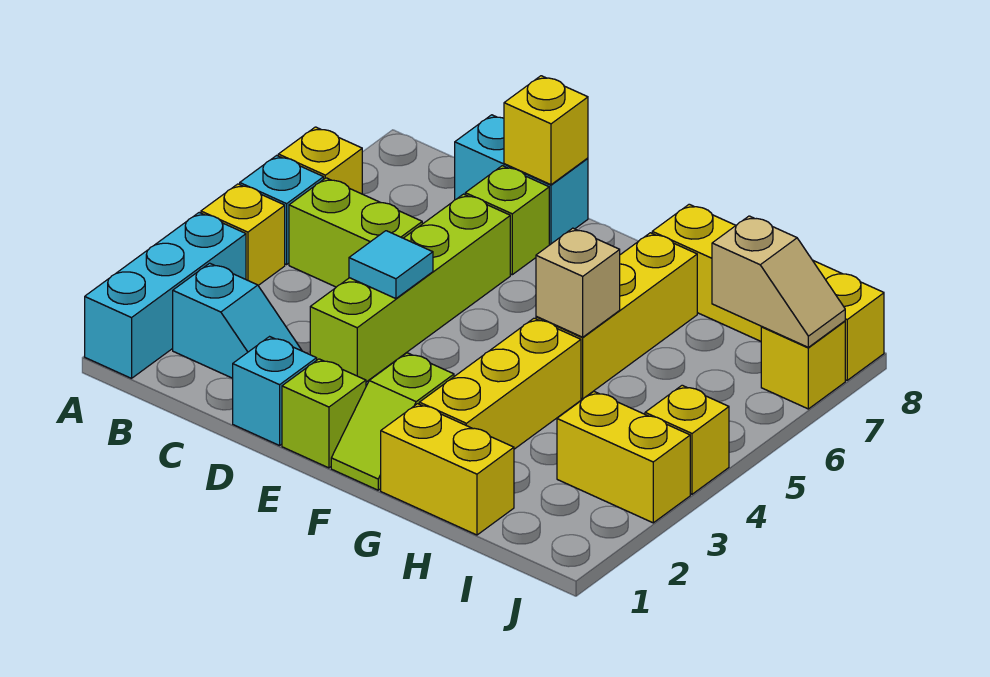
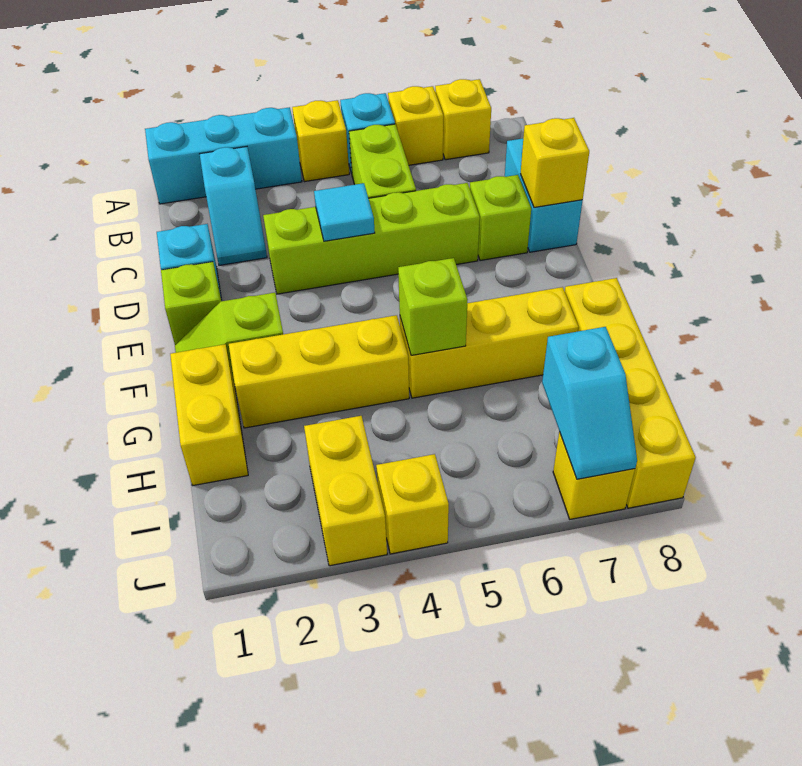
none -> yellow brick A7 level 1
tan brick G5 level 2 -> lime brick G5 level 2
tan slope I7:J7 level 2 top I -> cyan slope I7:J7 level 2 top I

